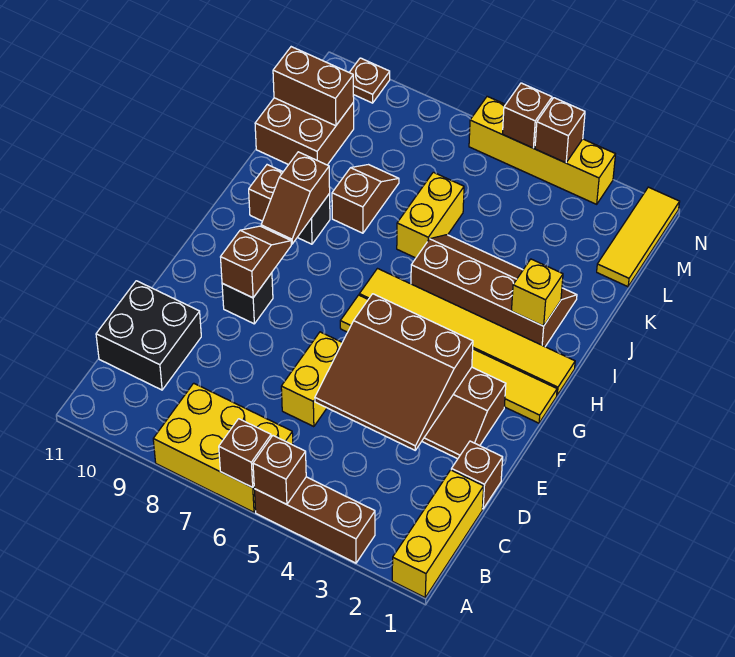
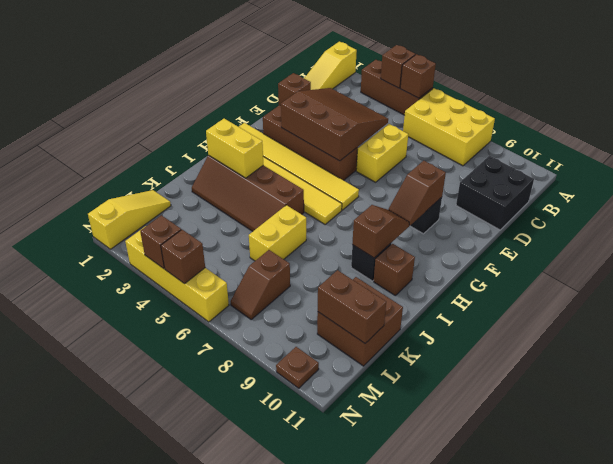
yellow brick A1:C1 level 1 -> yellow slope A1:C1 level 1 top A
brown brick A6 level 2 -> brown brick A4 level 2
yellow brick I2 level 2 -> yellow brick I2:I3 level 2
brown slope J8:K8 level 1 top J -> brown slope L7:M7 level 1 top L
yellow tile L1:N1 level 1 -> yellow slope L1:N1 level 1 top N

